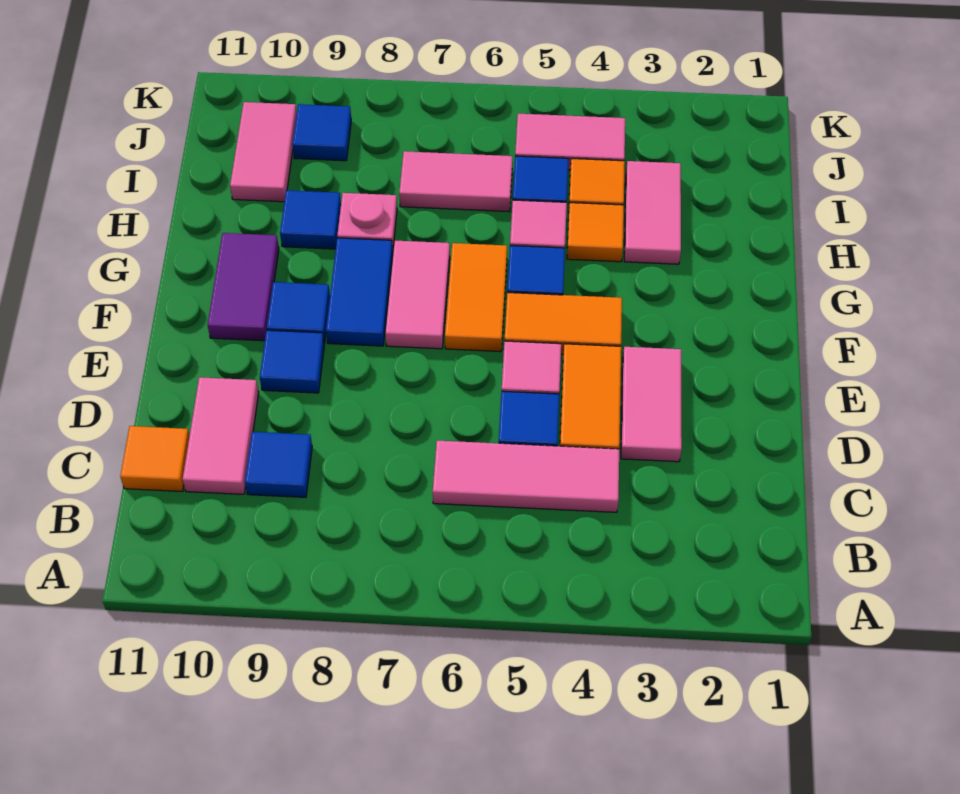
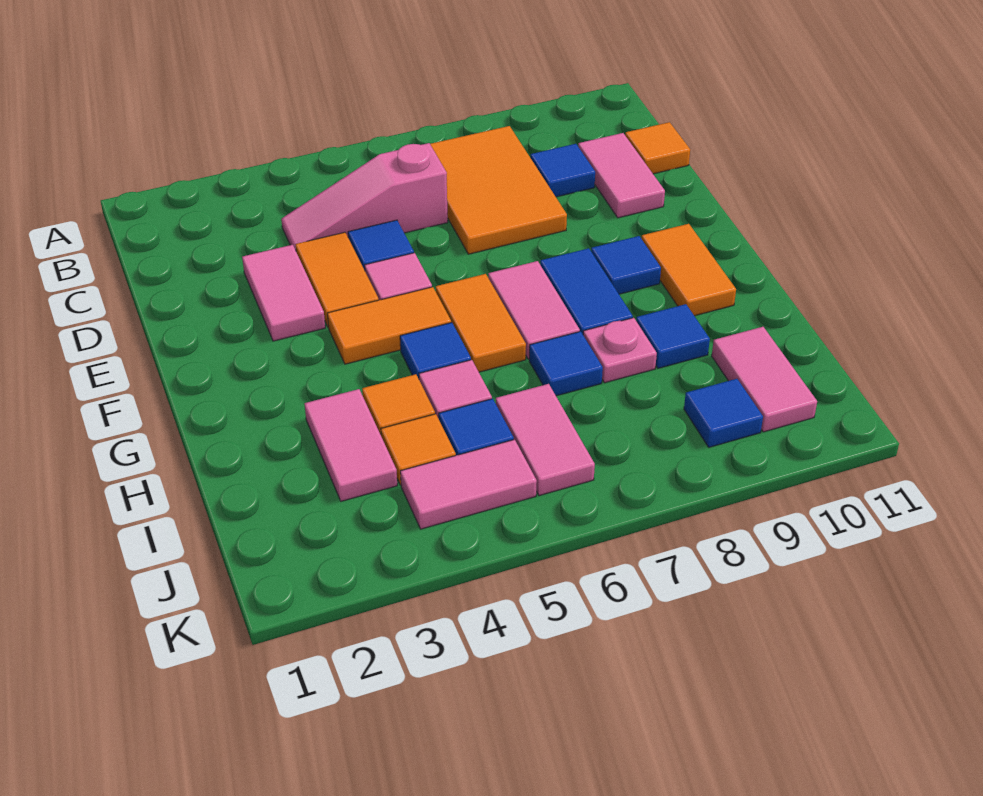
none -> orange tile B7:D8 level 1
pink tile C4:C6 level 1 -> pink slope C4:C6 level 1 top 6
blue tile E9 level 1 -> blue tile H7 level 1
purple tile F10:G10 level 1 -> orange tile F10:G10 level 1
pink tile I6:I7 level 1 -> pink tile I6:J6 level 1

